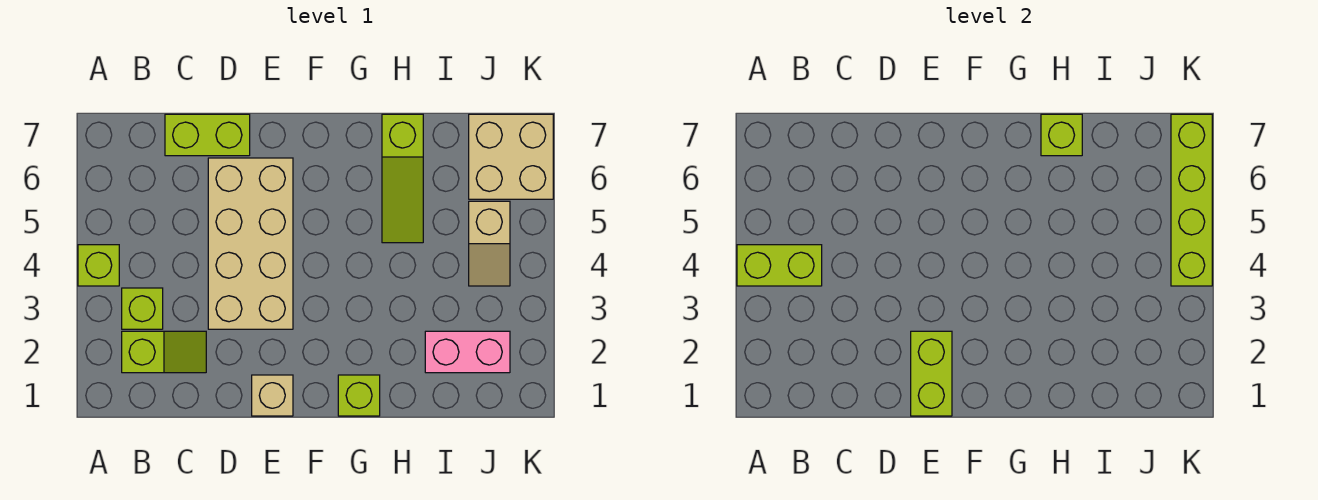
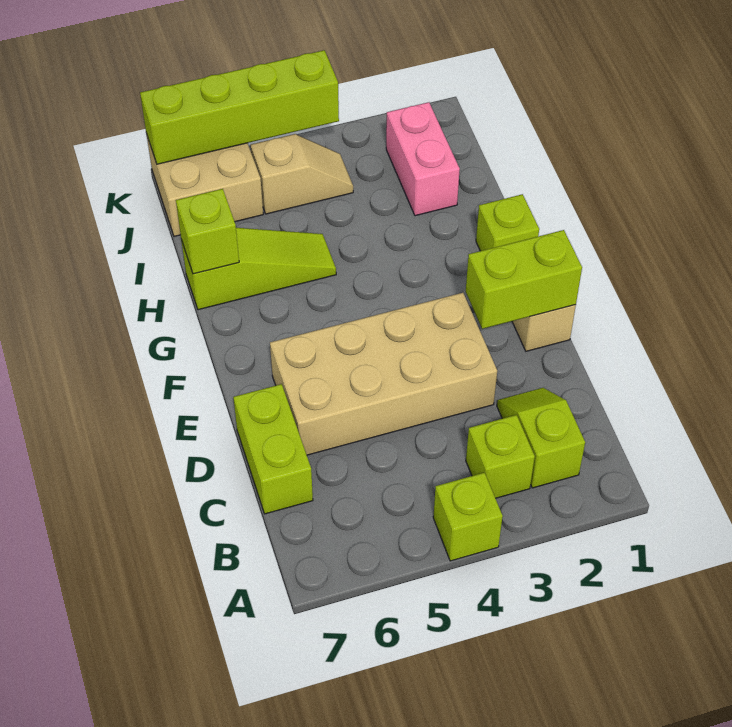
lime brick A4:B4 level 2 -> none

